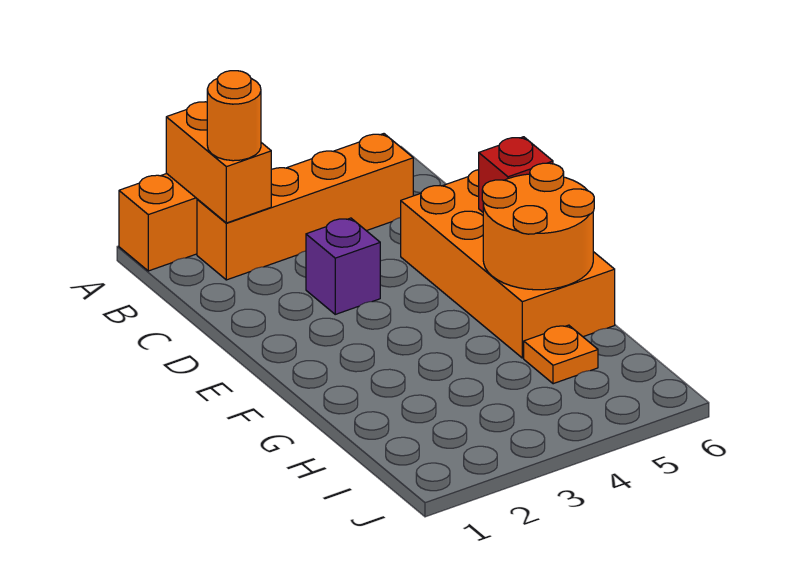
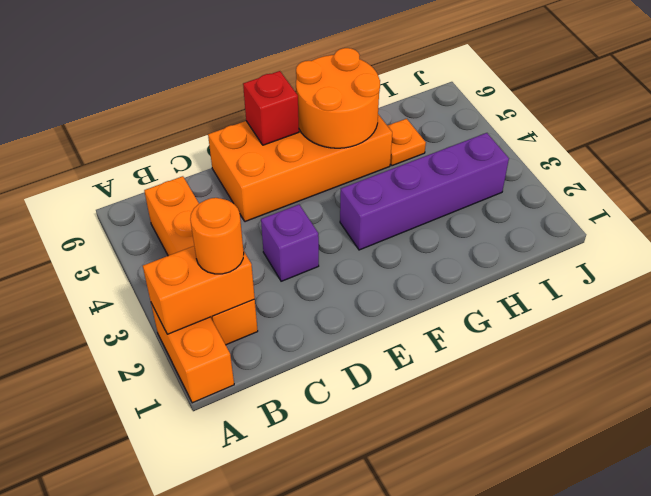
none -> purple brick F3:I3 level 1

